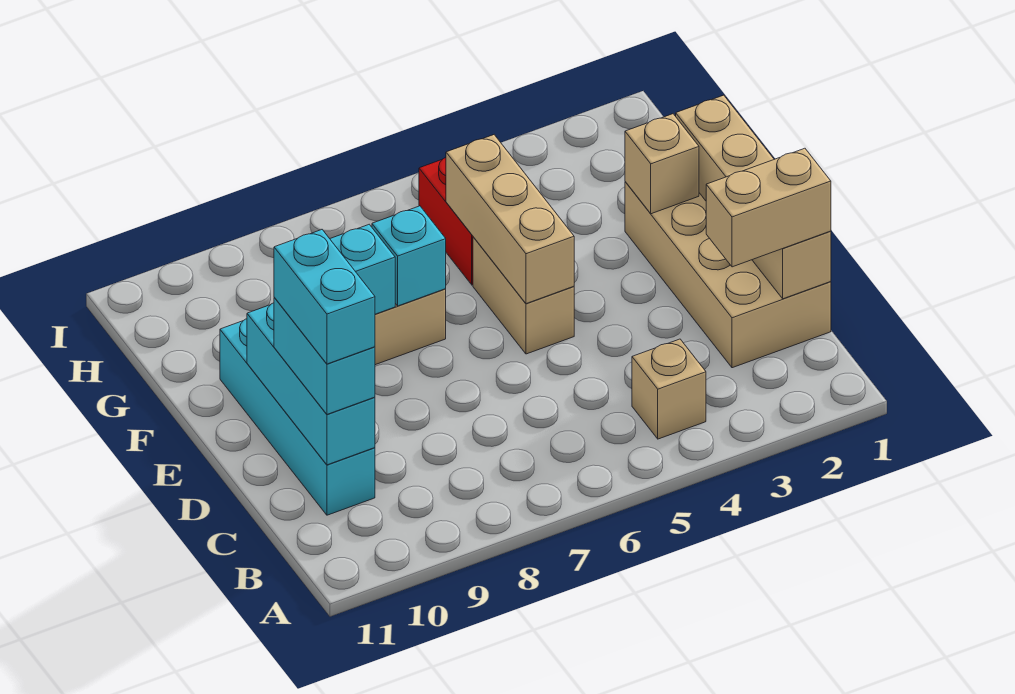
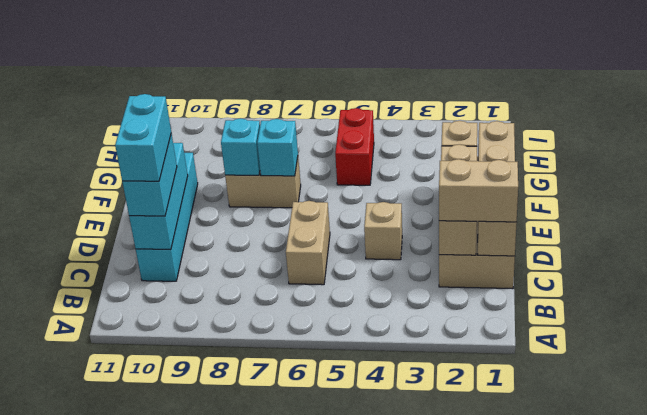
tan brick B4 level 1 -> tan brick D4 level 1
tan brick E5:F5 level 1 -> tan brick C6:D6 level 1
tan brick E5:G5 level 2 -> tan brick C2:E2 level 2

